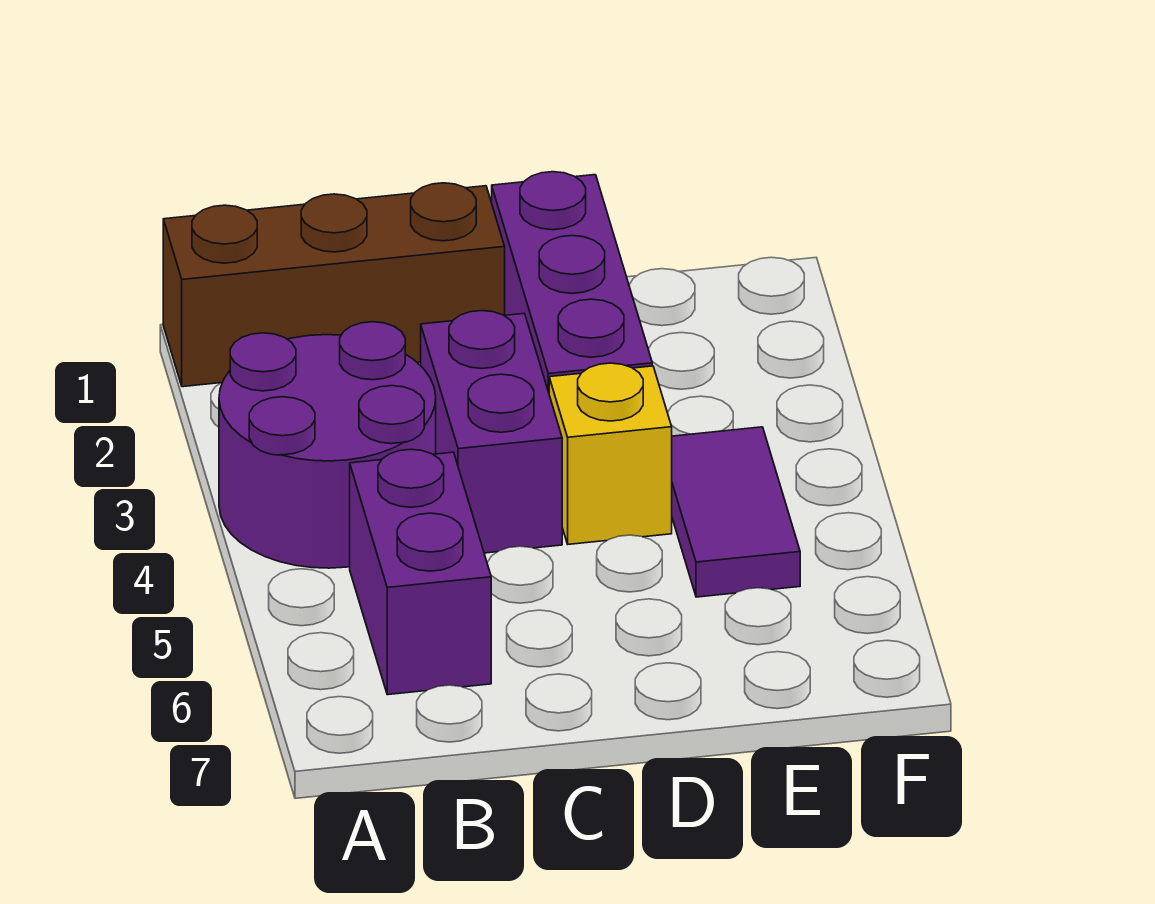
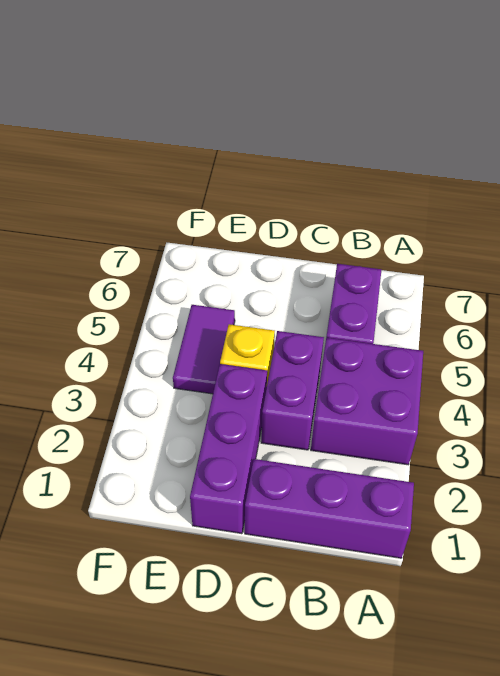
brown brick A1:C1 level 1 -> purple brick A1:C1 level 1
purple round brick A3:B4 level 1 -> purple brick A3:B4 level 1

